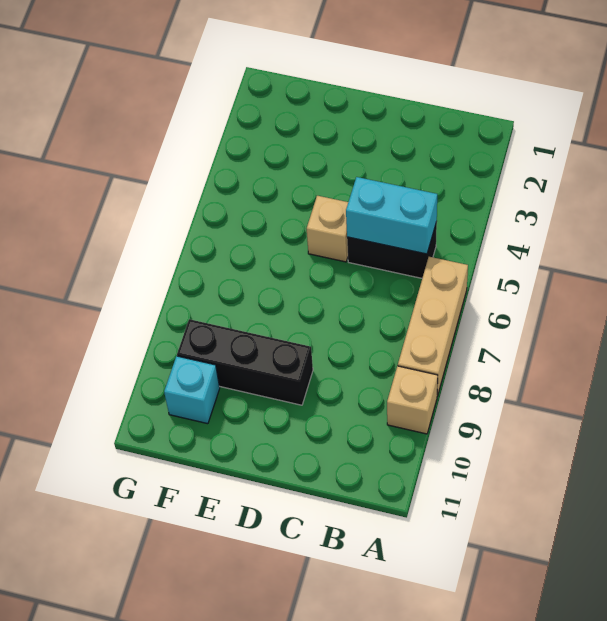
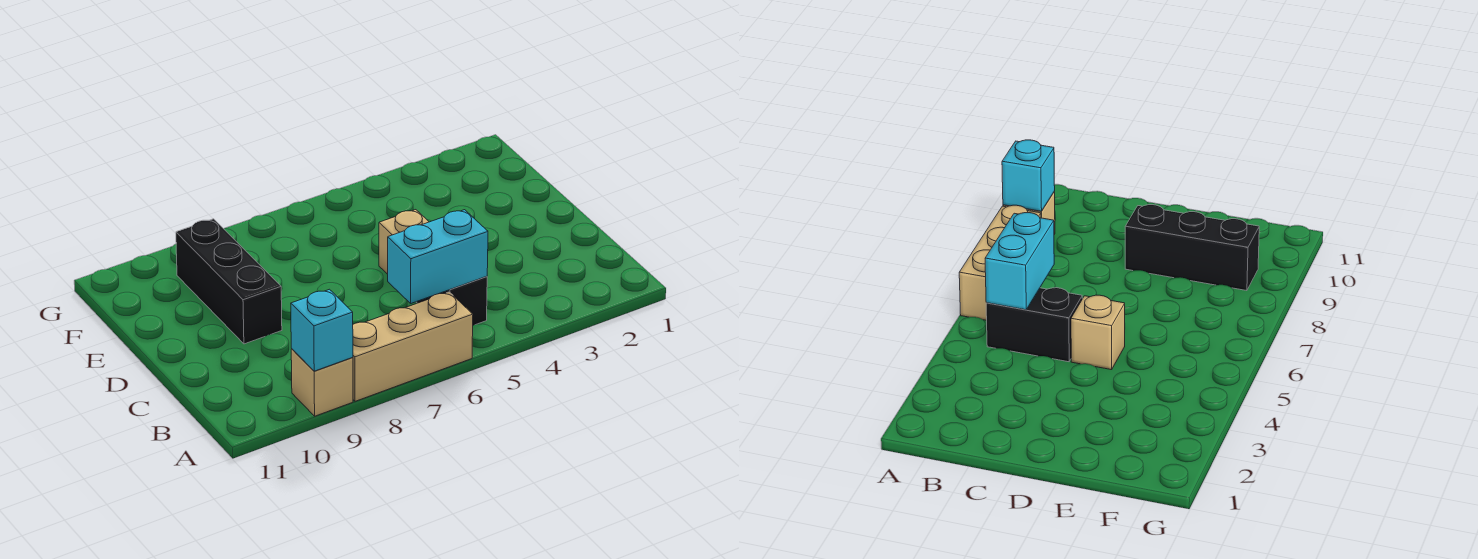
cyan brick B5:C5 level 2 -> cyan brick B5:B6 level 2
cyan brick F10 level 1 -> cyan brick A9 level 2

